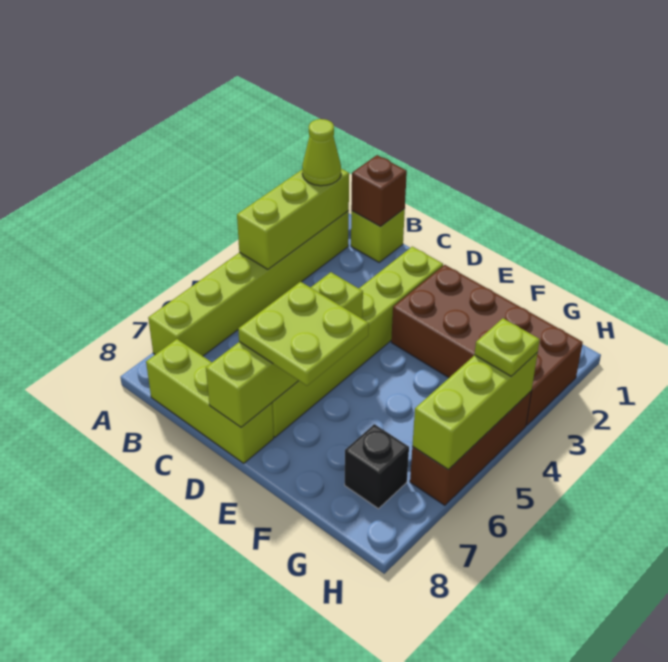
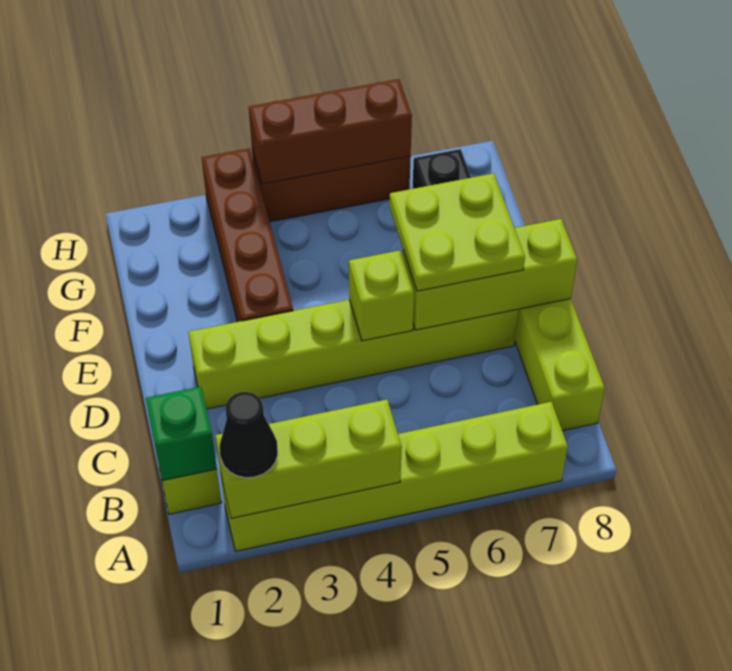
lime cone A2 level 3 -> black cone A2 level 3
brown brick B1 level 2 -> green brick B1 level 2
brown brick E2:H3 level 1 -> brown brick E3:H3 level 1
lime brick H4:H6 level 2 -> brown brick H4:H6 level 2
lime plate H4 level 3 -> none

